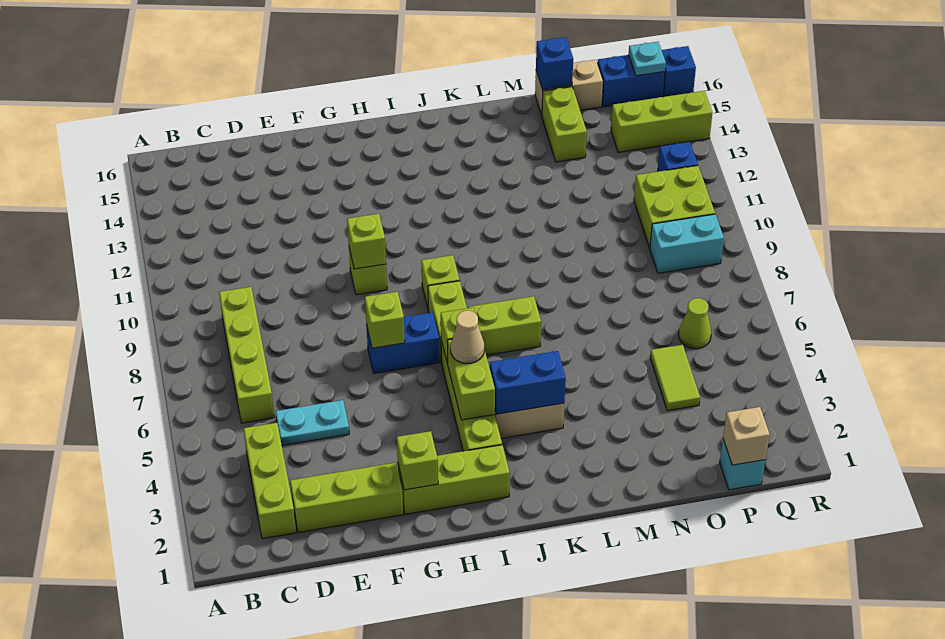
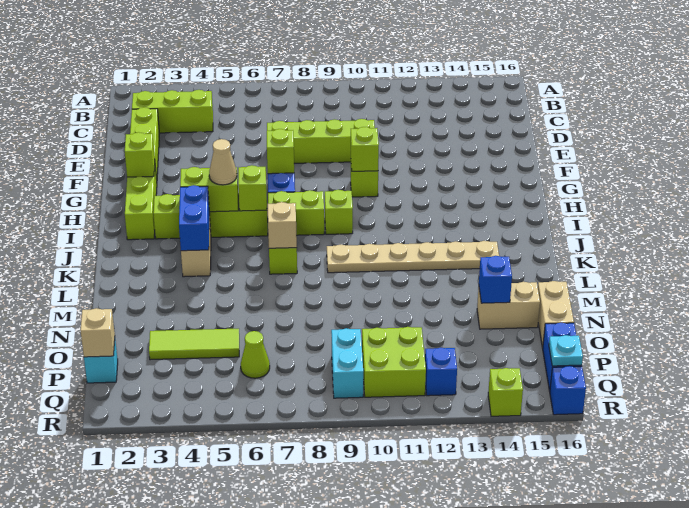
lime brick C6:C9 level 1 -> lime brick E7:E10 level 1
cyan plate D5:E5 level 1 -> none
none -> tan brick K7 level 2
none -> tan plate K9:K14 level 1
lime brick N14:N15 level 1 -> tan brick N14:N15 level 1
blue brick N16 level 2 -> blue brick N14 level 2
lime tile O4:O5 level 1 -> lime tile O3:O5 level 1
lime brick P14:R14 level 1 -> lime brick R14 level 1

